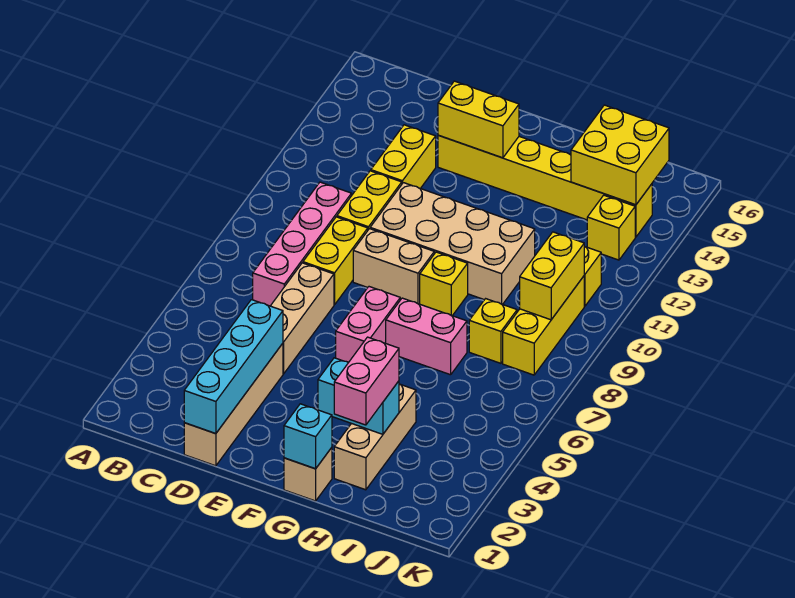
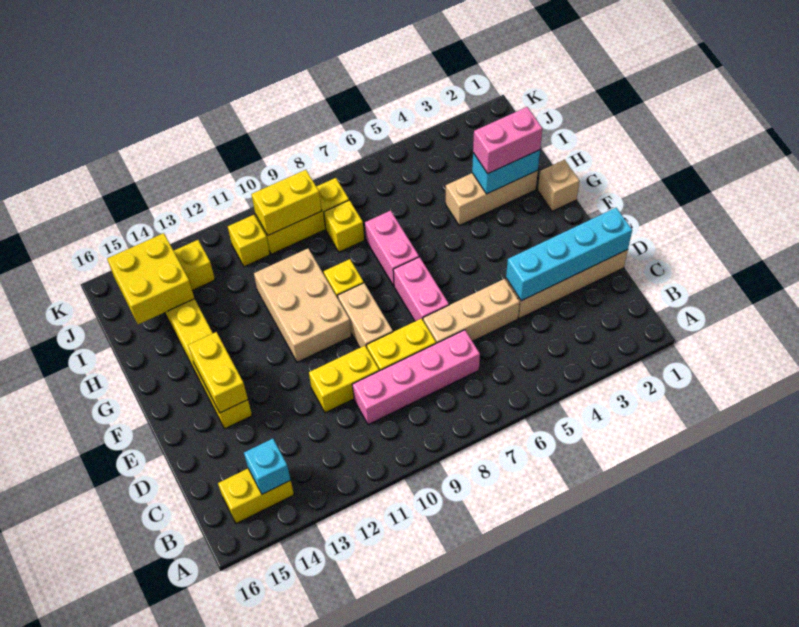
yellow brick D12:D13 level 1 -> yellow brick B14:B15 level 1
tan brick E10:H11 level 1 -> tan brick F10:H11 level 1
pink brick F6:F7 level 1 -> pink brick E7:F7 level 1
cyan brick G1 level 2 -> cyan brick B14 level 2
cyan brick G3:H3 level 2 -> cyan brick H2:H3 level 2

